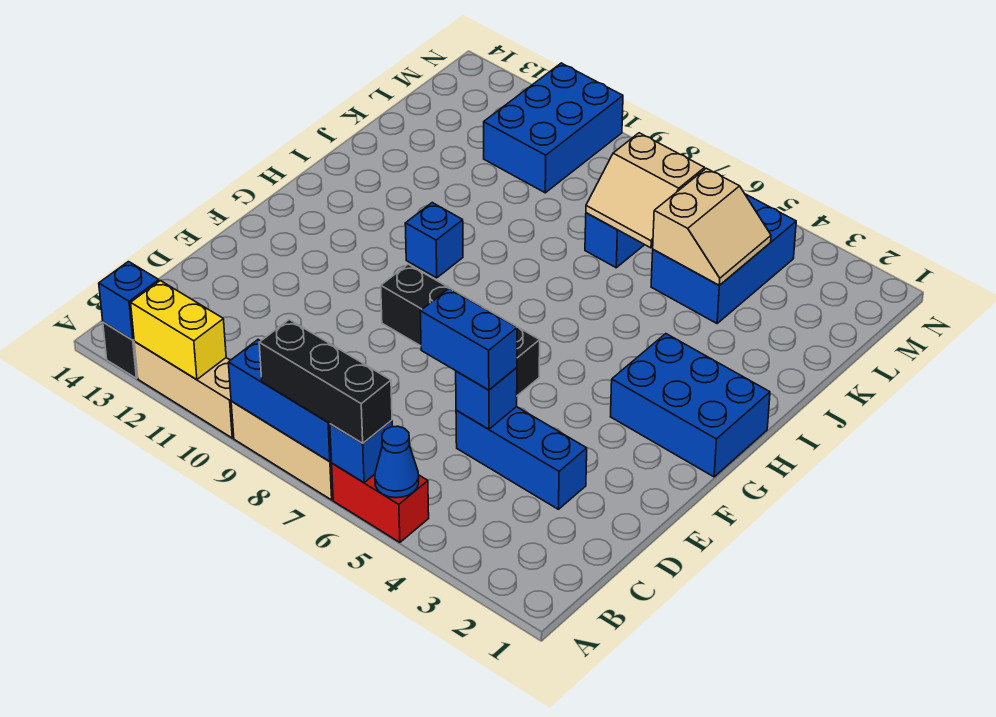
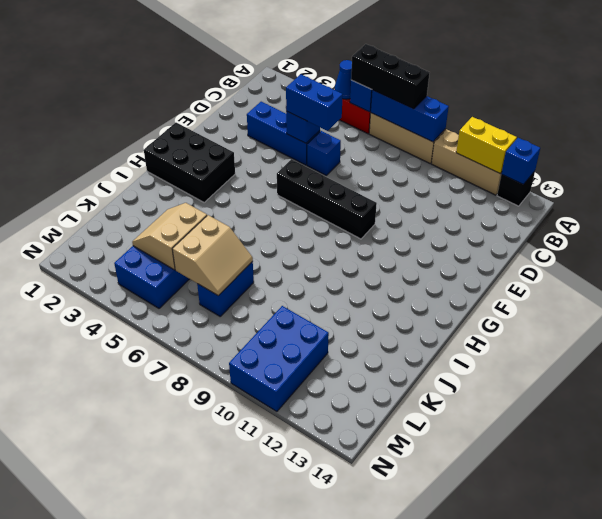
blue brick G1:H3 level 1 -> black brick G1:H3 level 1
blue brick H10 level 1 -> blue brick D6 level 1
tan slope K6:L7 level 2 top L -> tan slope K6:L7 level 2 top 6

